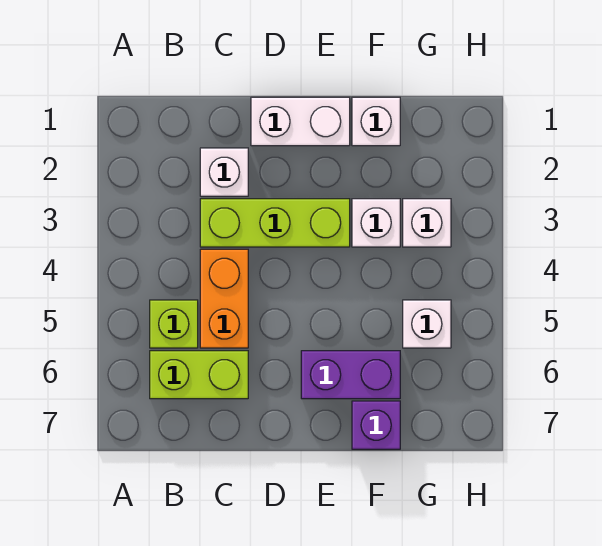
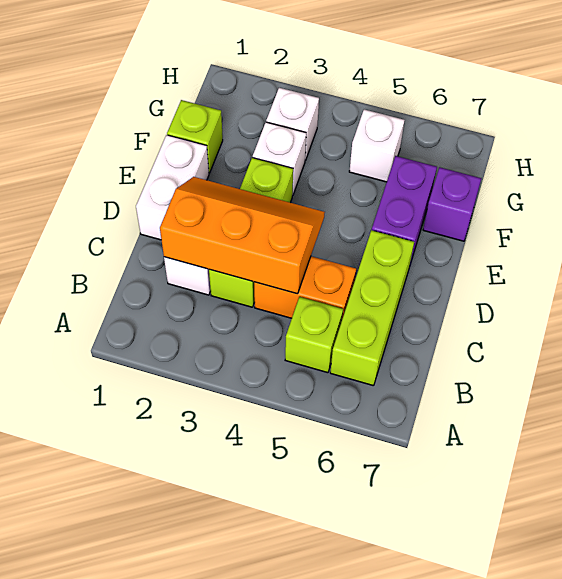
lime brick B6:C6 level 1 -> lime brick B6:D6 level 1
none -> orange slope C2:D4 level 2 top C
white brick F1 level 1 -> lime brick F1 level 1

